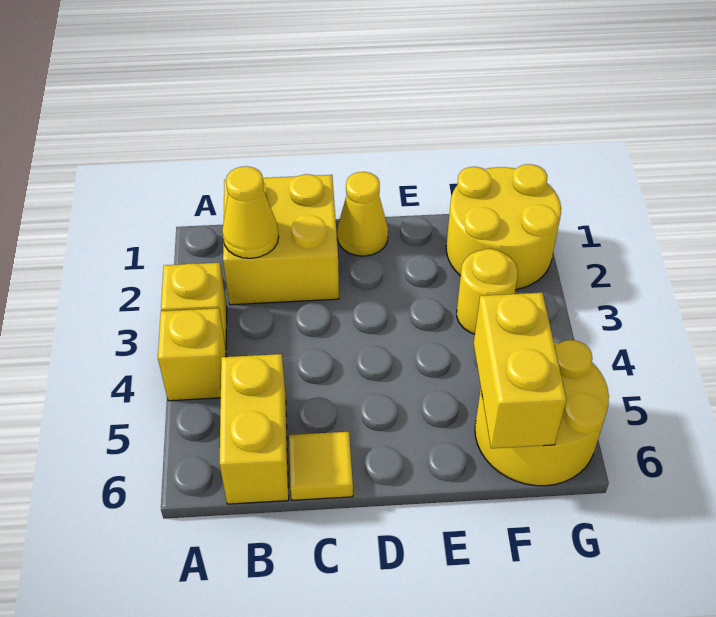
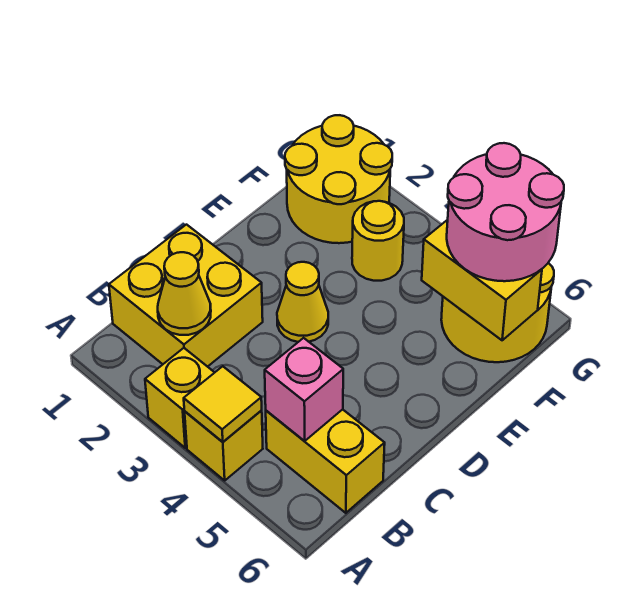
none -> pink brick B5 level 2
yellow tile C6 level 1 -> yellow tile A4 level 2
yellow cone D1 level 1 -> yellow cone D3 level 1
none -> pink round brick F5:G6 level 3

